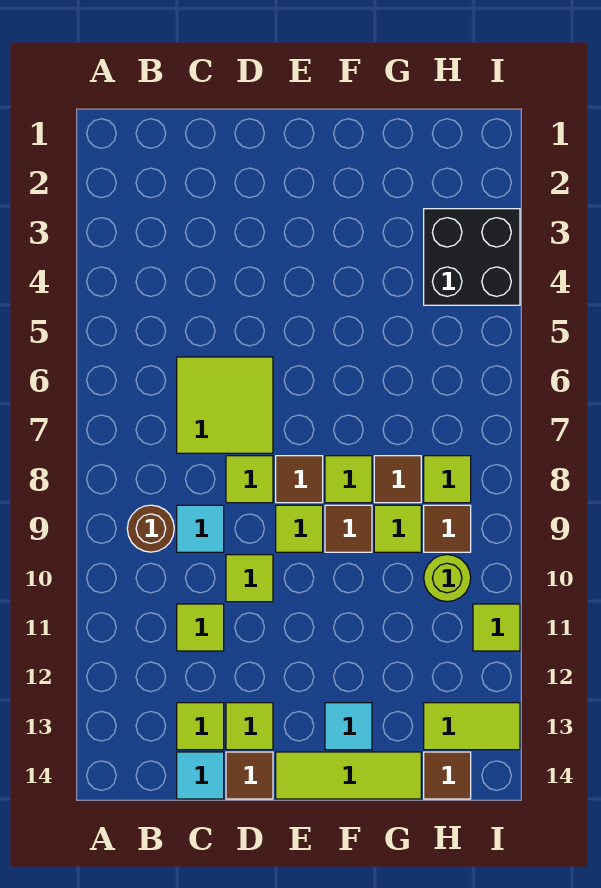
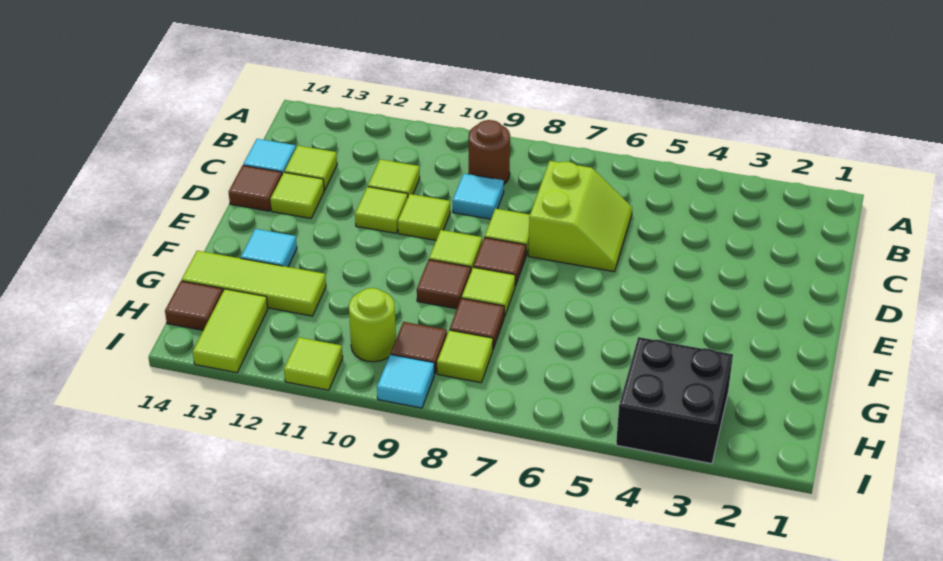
lime tile C6:D7 level 1 -> lime slope C6:D7 level 1 top 7
lime tile E14:G14 level 1 -> lime tile G12:G14 level 1
lime tile G9 level 1 -> lime tile D11 level 1
none -> cyan tile I9 level 1

